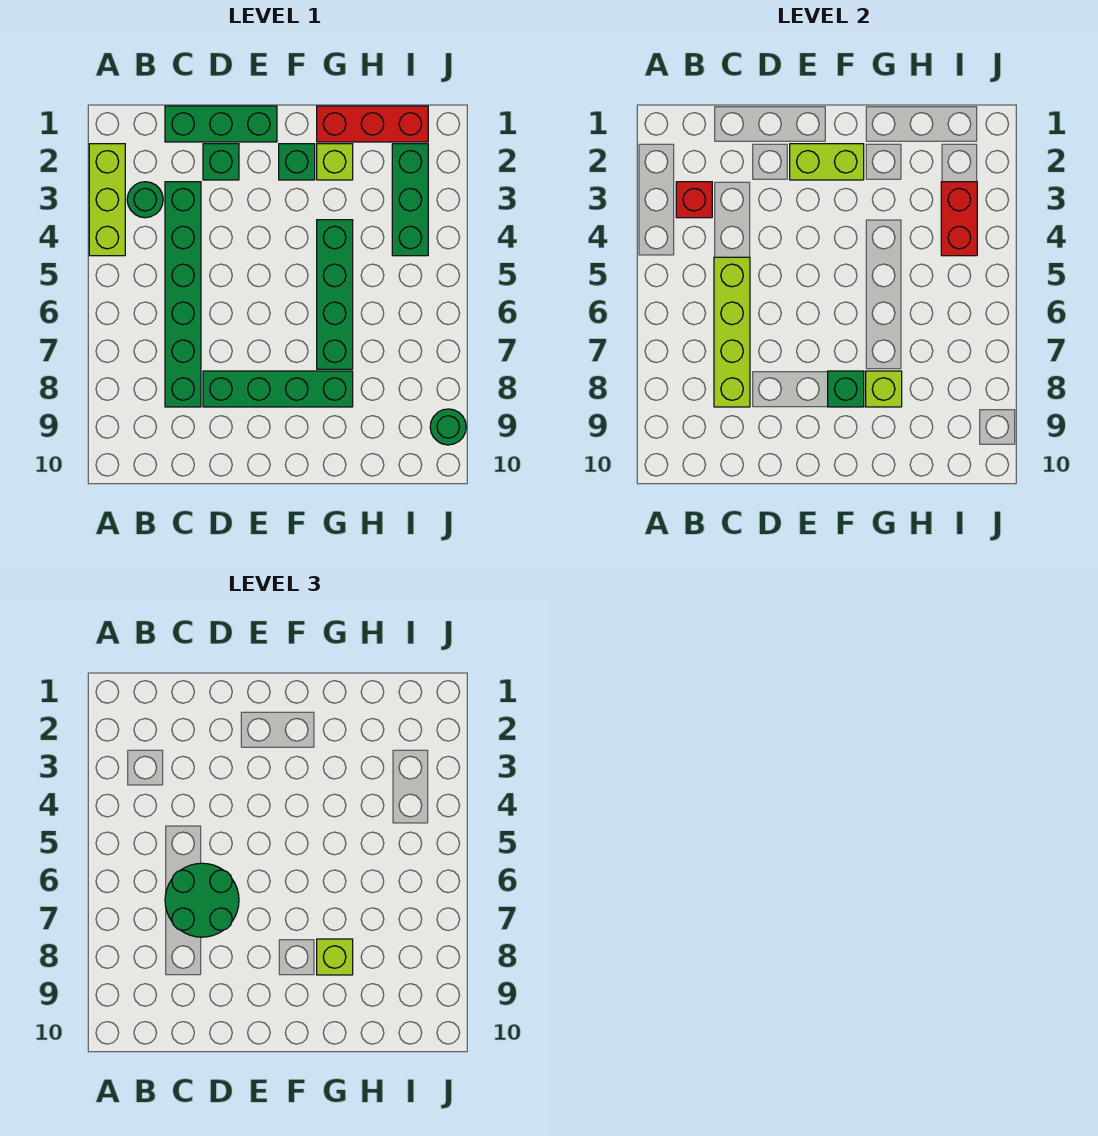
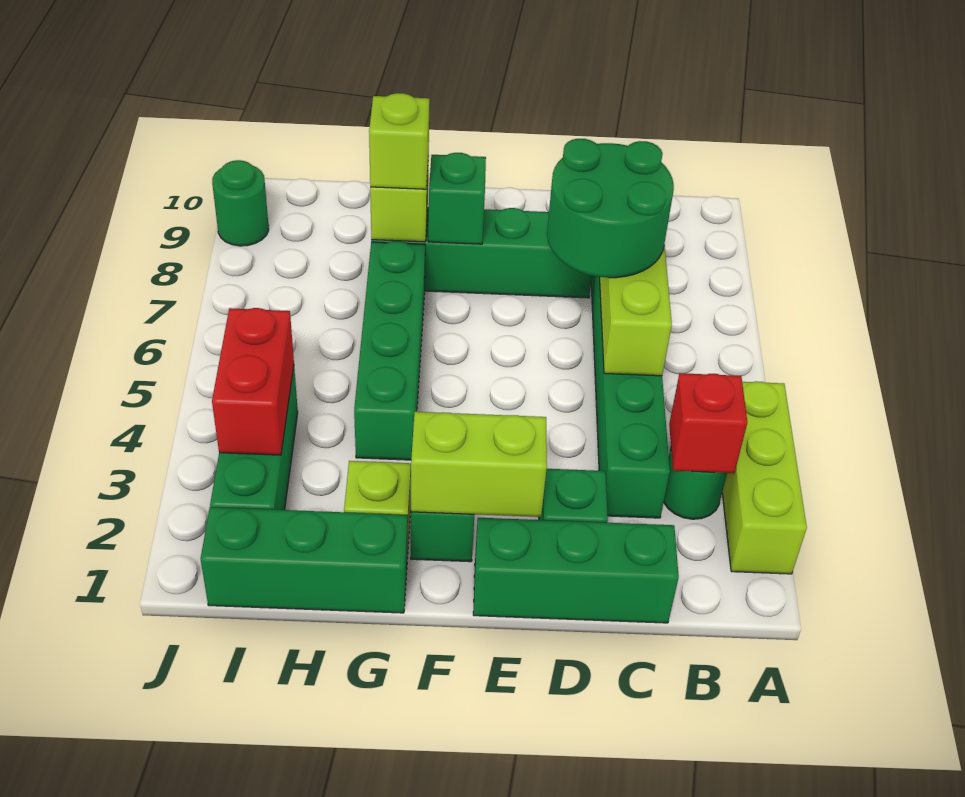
red brick G1:I1 level 1 -> green brick G1:I1 level 1

